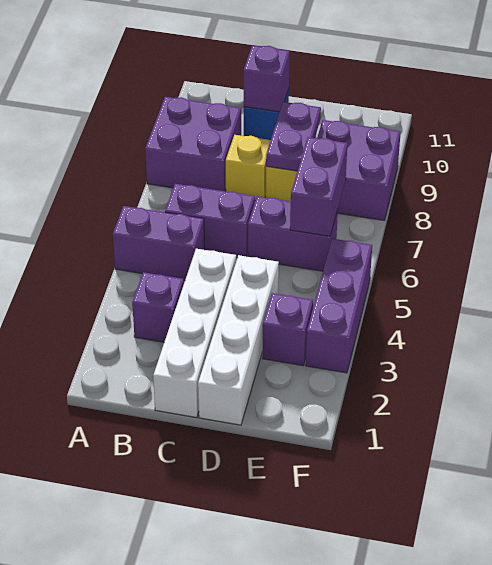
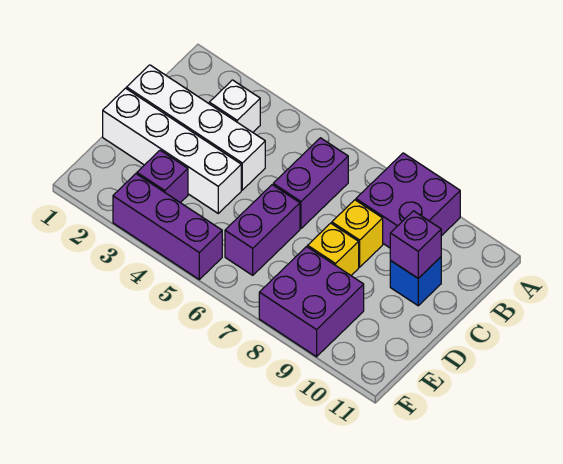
purple brick A5:B5 level 1 -> none
purple brick B3 level 1 -> white brick B3 level 1
purple plate D8:D9 level 2 -> none
purple brick E6:E7 level 2 -> none

